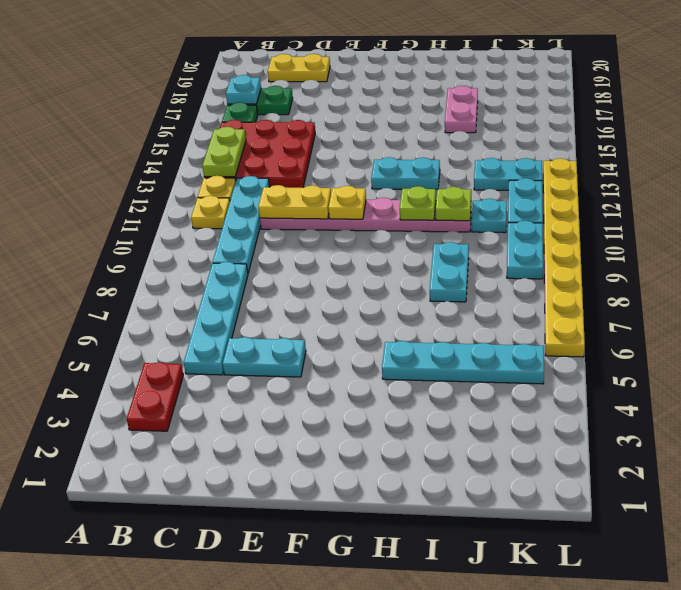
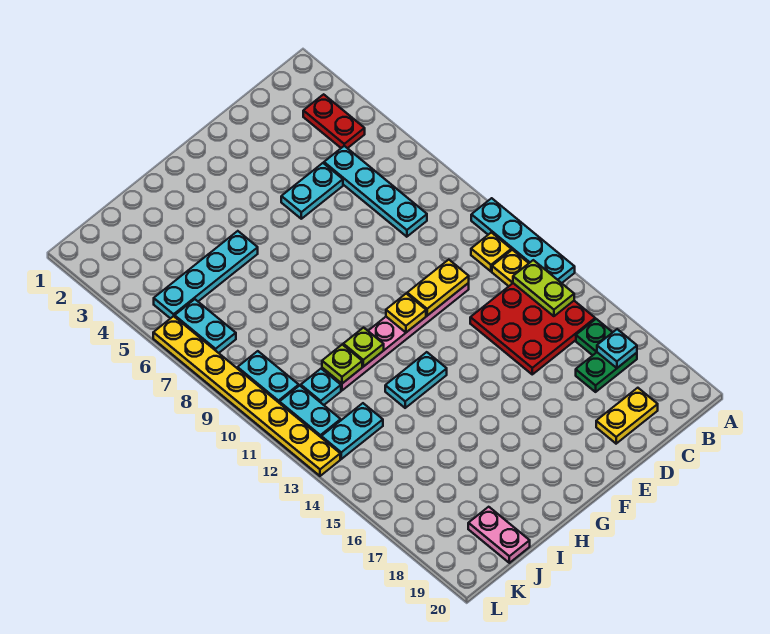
cyan plate C9:C12 level 1 -> cyan plate A10:A13 level 1
cyan plate I8:I9 level 1 -> cyan plate K6:K7 level 1
pink plate I16:I17 level 1 -> pink plate J19:J20 level 1

